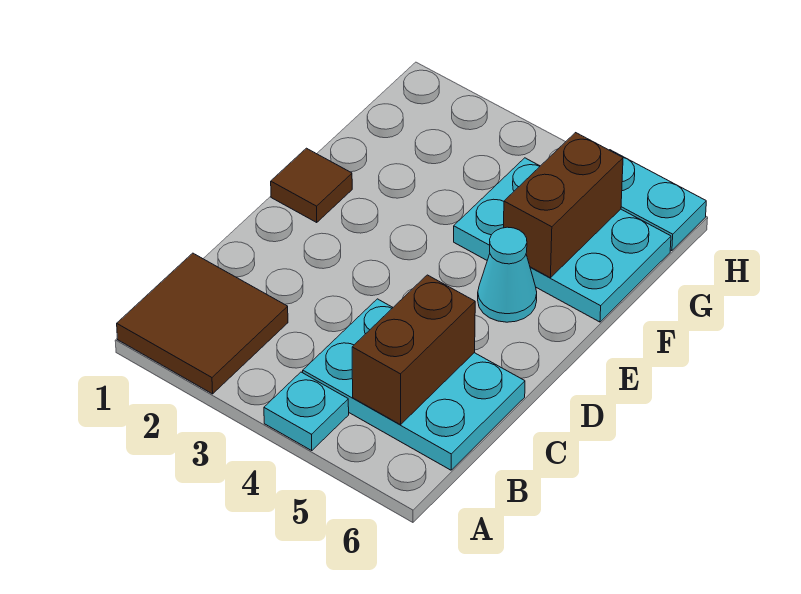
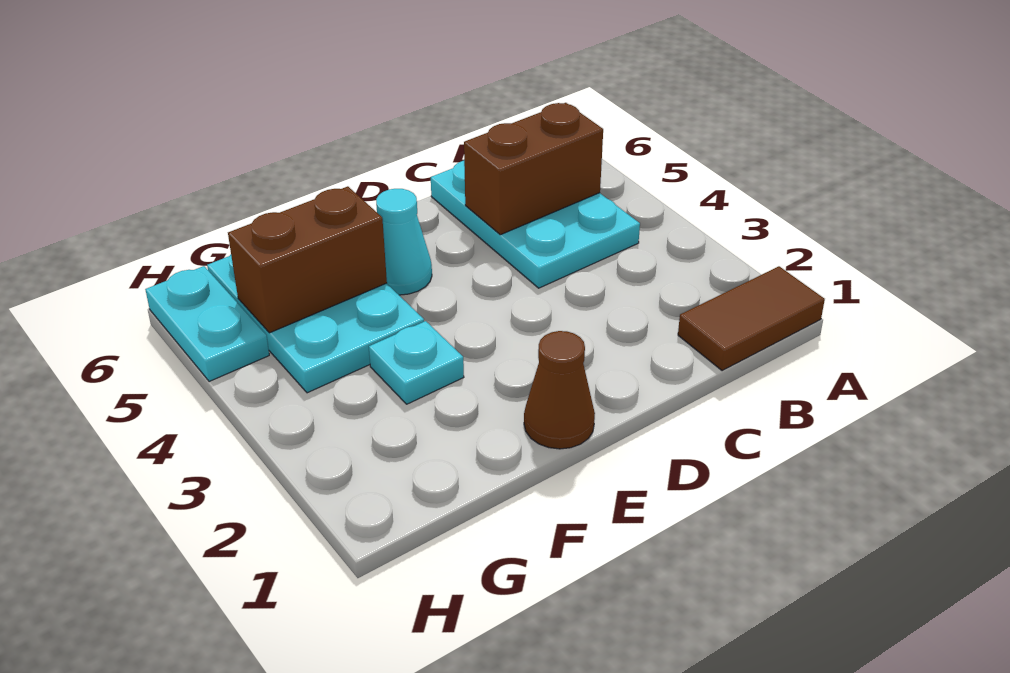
brown tile A1:B2 level 1 -> brown tile A1:B1 level 1
cyan plate A4 level 1 -> cyan plate F3 level 1
brown tile E1 level 1 -> brown cone E1 level 1

